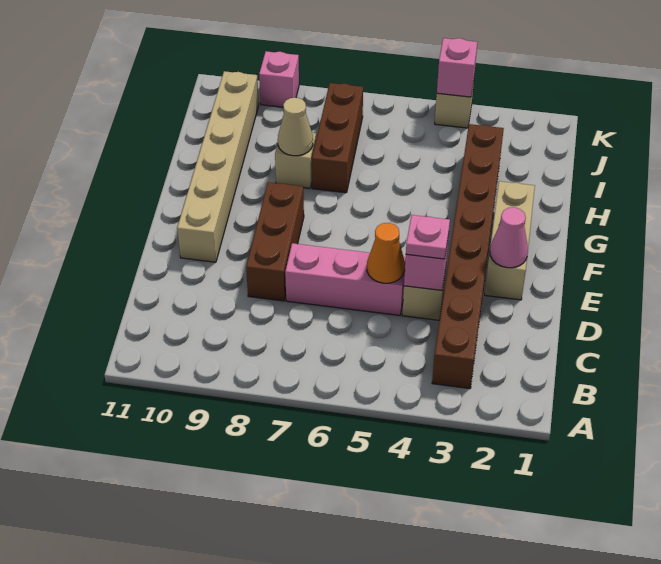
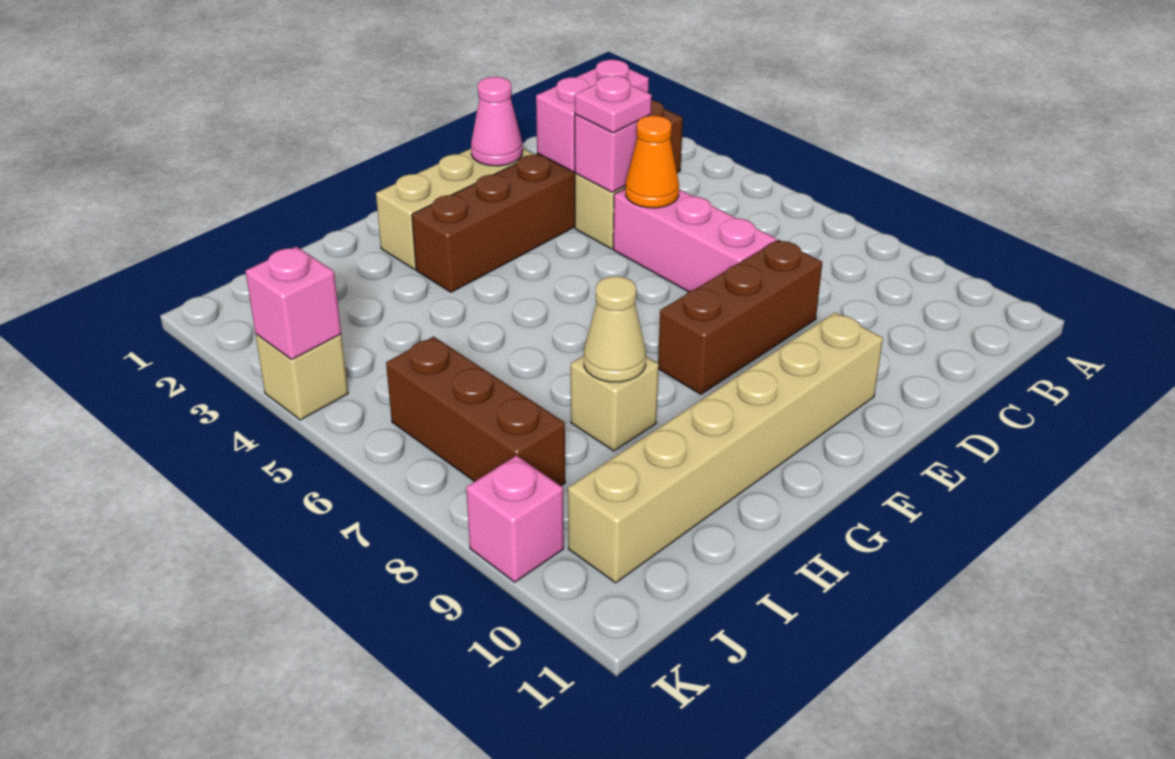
brown brick B3:I3 level 1 -> brown brick B3:G3 level 1
none -> pink brick C3:D3 level 2
brown brick H7:J7 level 1 -> brown brick J6:J8 level 1

